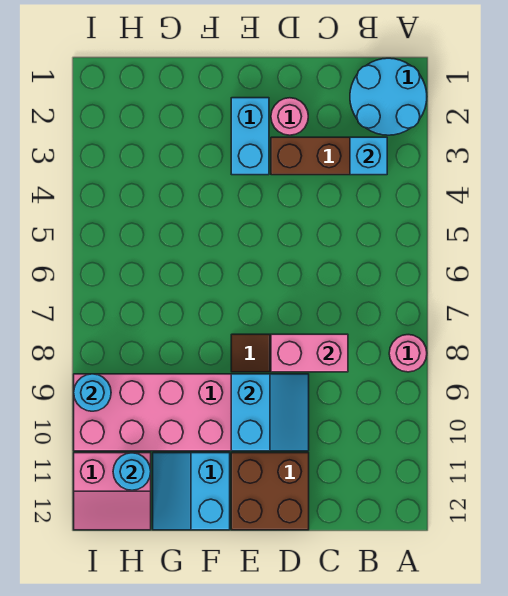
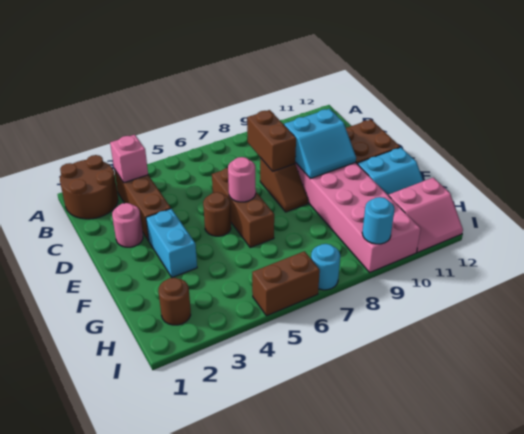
cyan round brick A1:B2 level 1 -> brown round brick A1:B2 level 1
pink round brick A8 level 1 -> pink round brick E6 level 2
cyan brick B3 level 2 -> pink brick B3 level 2
pink brick C8:D8 level 2 -> brown brick C8:D8 level 2
none -> brown brick D6:F6 level 1
cyan slope D9:E10 level 2 top E -> cyan slope D9:E10 level 2 top D
cyan brick E2:E3 level 1 -> cyan brick E3:F3 level 1
none -> brown round brick E5 level 1
none -> brown round brick H2 level 1
pink slope H11:I12 level 1 top 11 -> pink slope H11:I12 level 1 top H
cyan round brick H11 level 2 -> cyan round brick I7 level 1
none -> brown brick I5:I6 level 1

